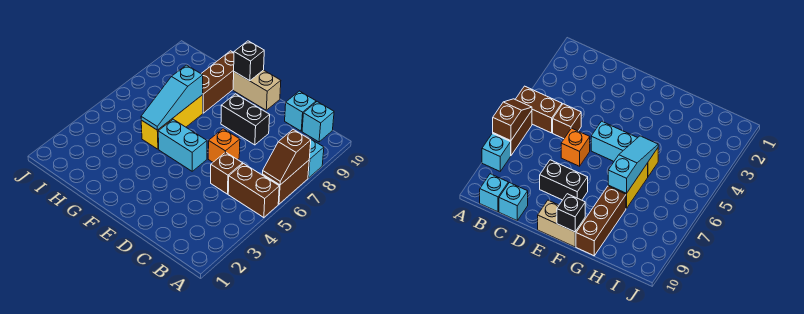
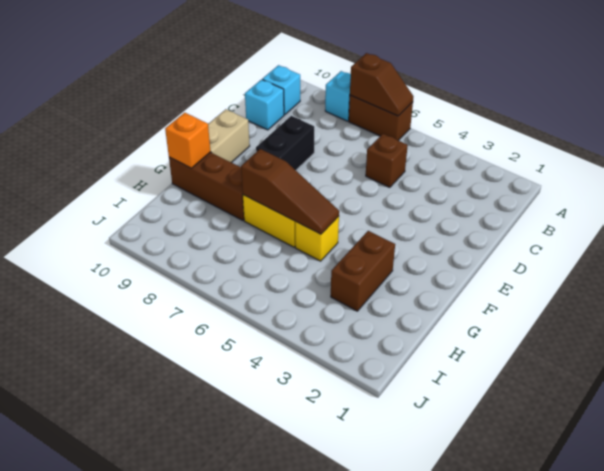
brown brick A5:B5 level 1 -> brown brick G3:H3 level 1
orange brick D6 level 1 -> orange brick G10 level 2
cyan brick E5:F5 level 1 -> none
black brick F10 level 2 -> none
cyan slope G5:G7 level 2 top 7 -> brown slope G5:G7 level 2 top 7

